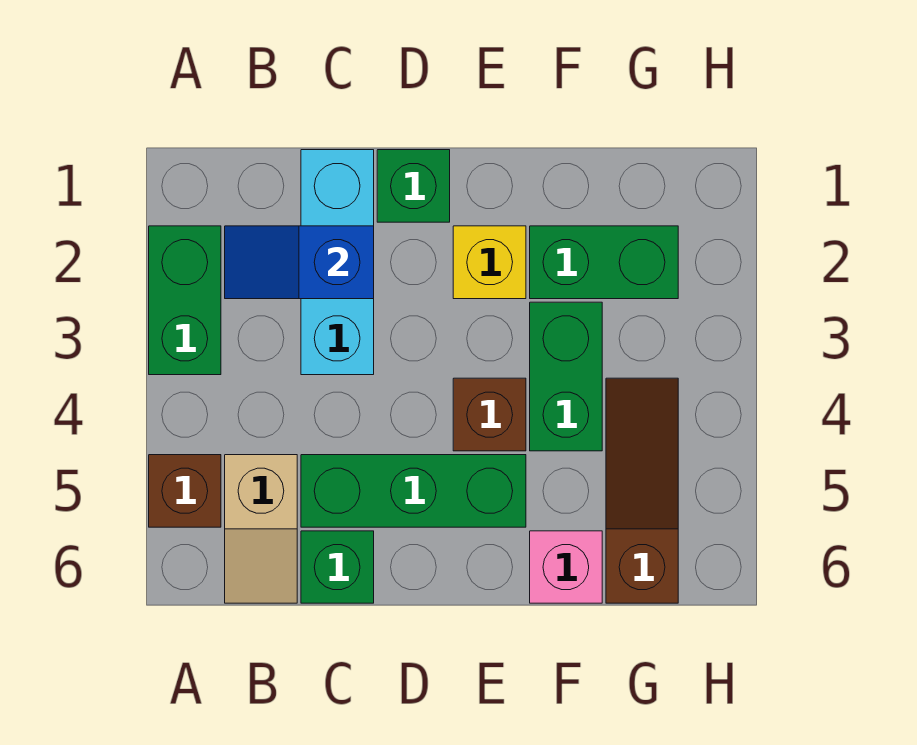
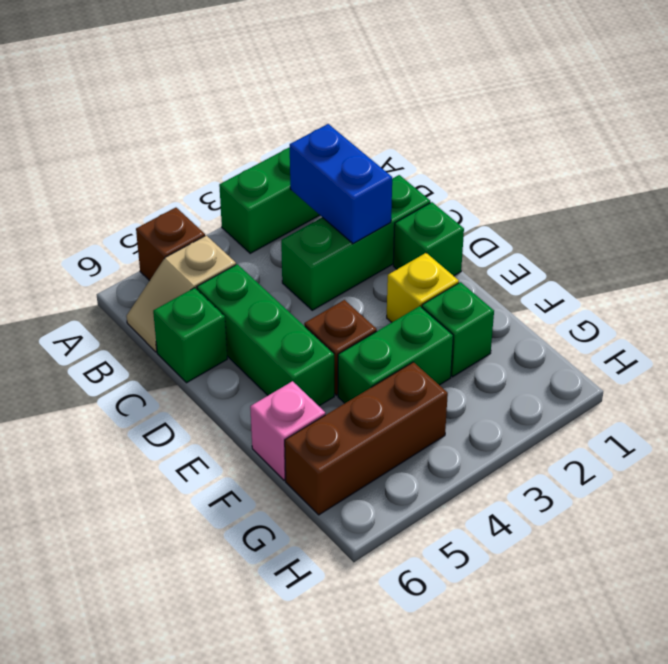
blue slope B2:C2 level 2 top C -> blue brick B2:C2 level 2
cyan brick C1:C3 level 1 -> green brick C1:C3 level 1
green brick F2:G2 level 1 -> green brick F2 level 1
brown slope G4:G6 level 1 top 6 -> brown brick G4:G6 level 1

